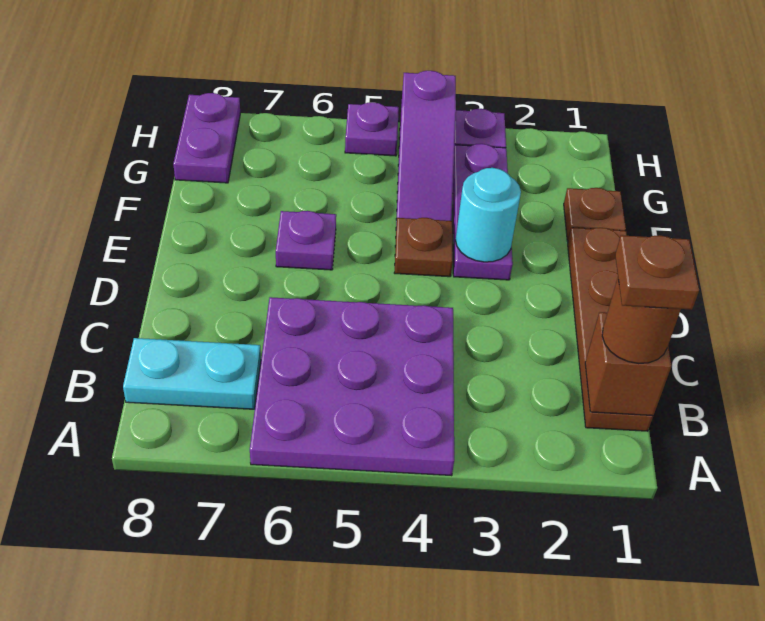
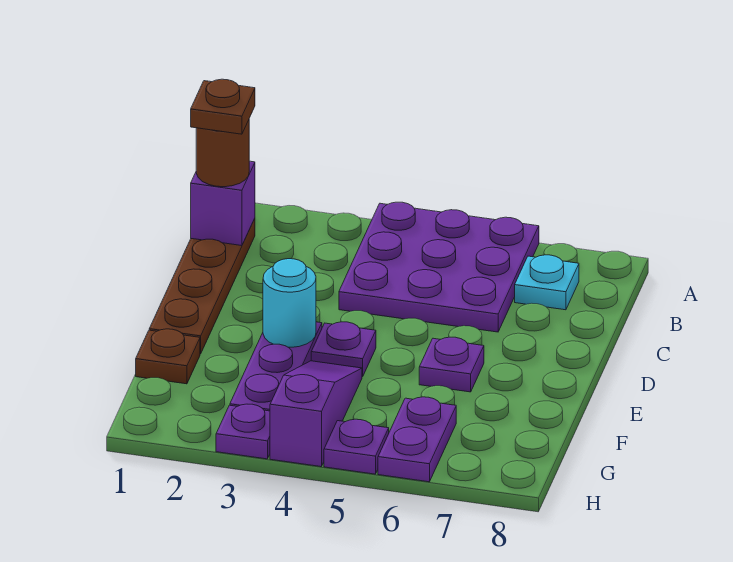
brown brick B1 level 2 -> purple brick B1 level 2
cyan plate B7:B8 level 1 -> cyan plate B7 level 1
brown plate E4 level 1 -> purple plate E4 level 1
purple plate G8:H8 level 1 -> purple plate G6:H6 level 1

